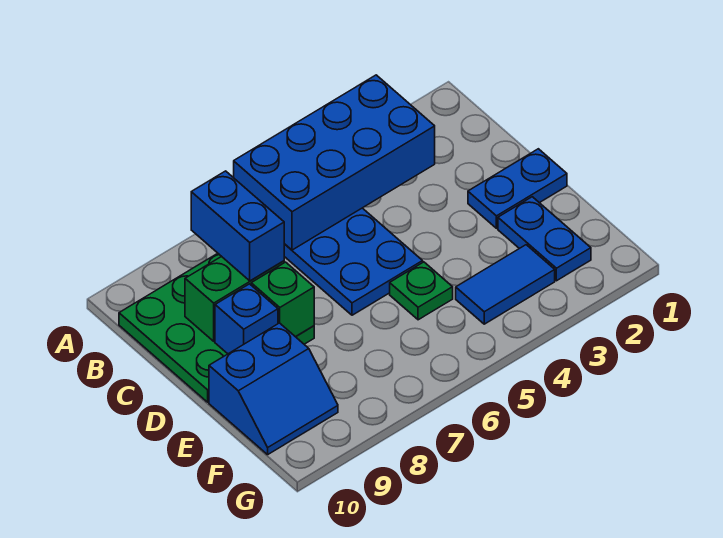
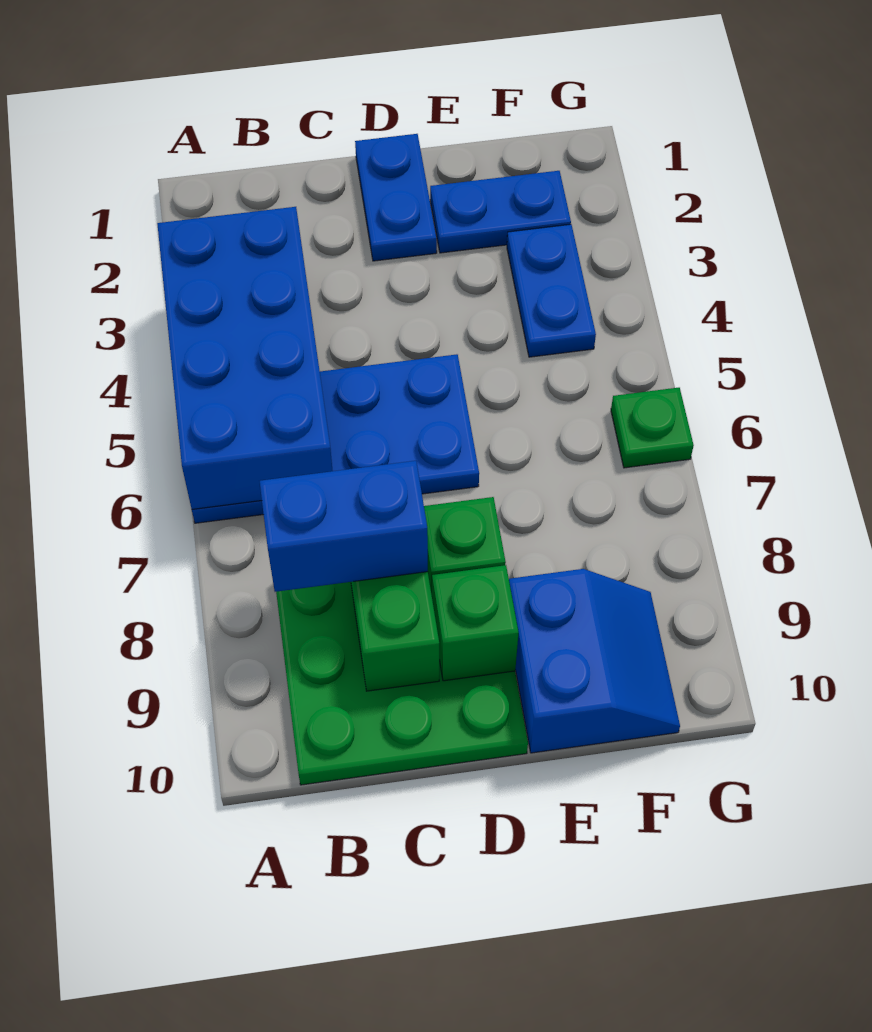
blue brick D9 level 2 -> green brick D9 level 2
green plate E5 level 1 -> green plate G6 level 1
blue tile F3:F4 level 1 -> blue plate F3:F4 level 1

